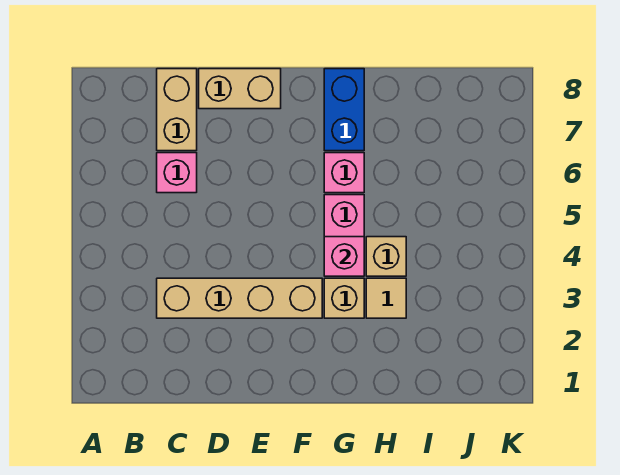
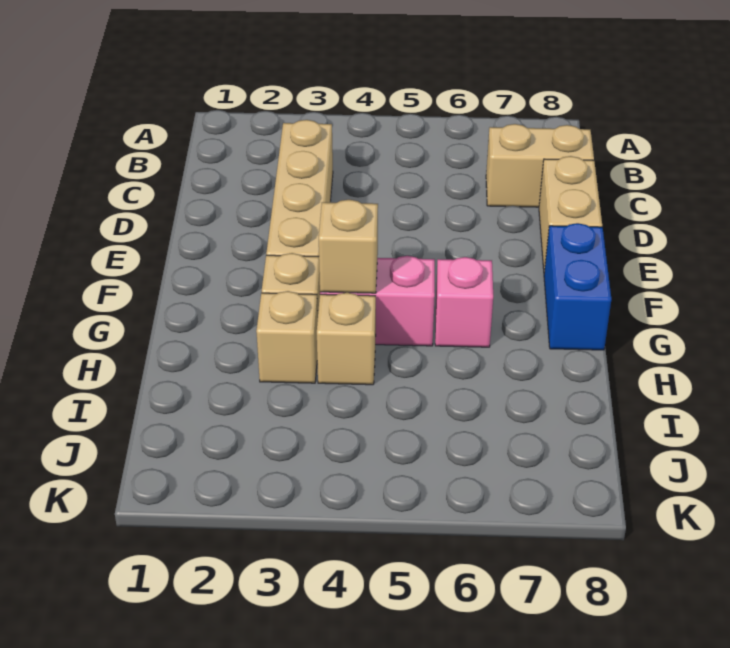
pink brick C6 level 1 -> none
pink brick G4 level 2 -> tan brick G4 level 2
blue brick G7:G8 level 1 -> blue brick F8:G8 level 1
tan tile H3 level 1 -> tan brick H3 level 1

